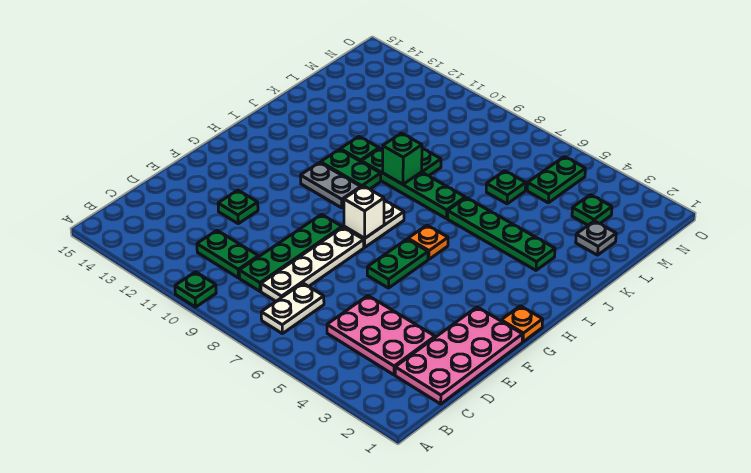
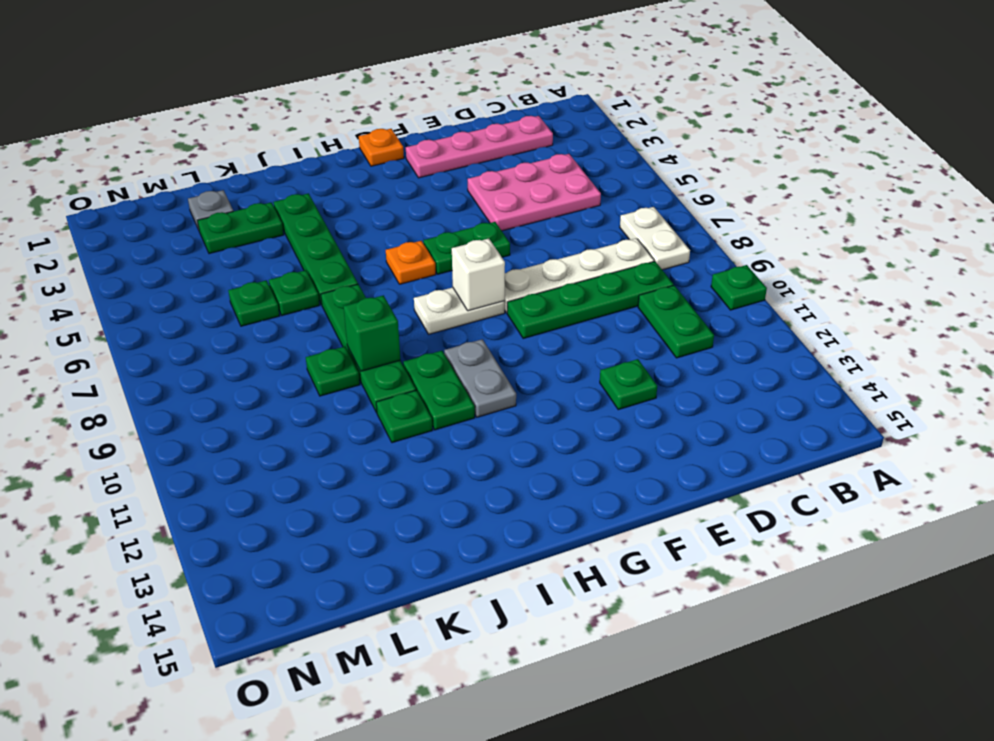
white plate B7:C7 level 1 -> white plate B7:B8 level 1
pink plate C1:F2 level 1 -> pink plate C2:F2 level 1
pink plate C3:D5 level 1 -> pink plate C4:E5 level 1
green plate M3 level 1 -> green plate K6 level 1
green plate M5:N5 level 1 -> green plate K3:L3 level 1

